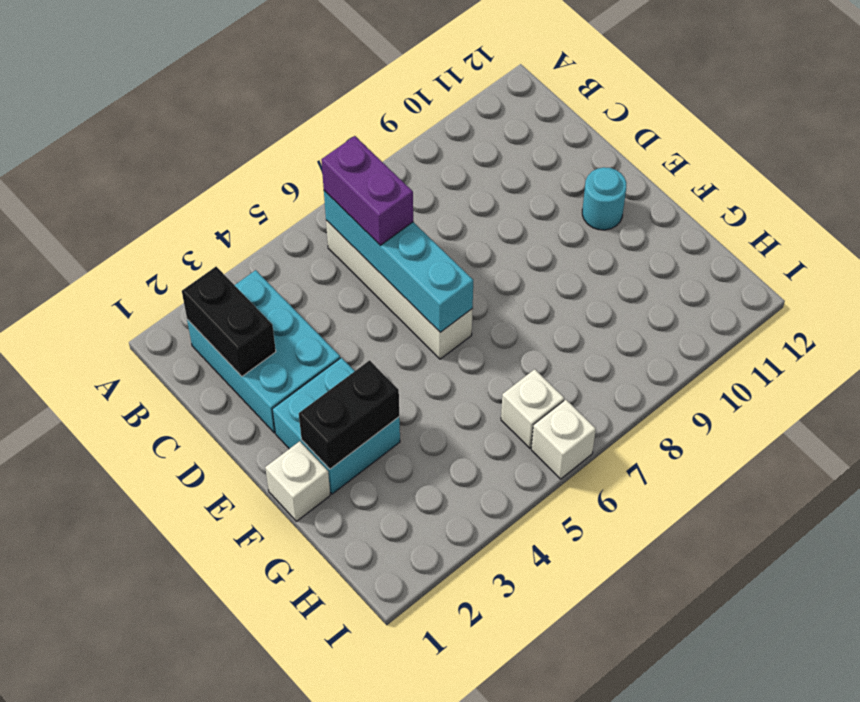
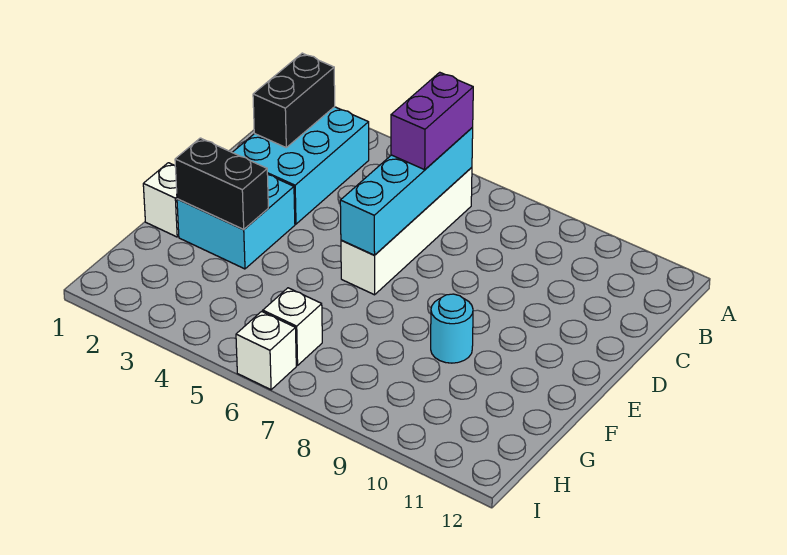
cyan round brick E11 level 1 -> cyan round brick F9 level 1

